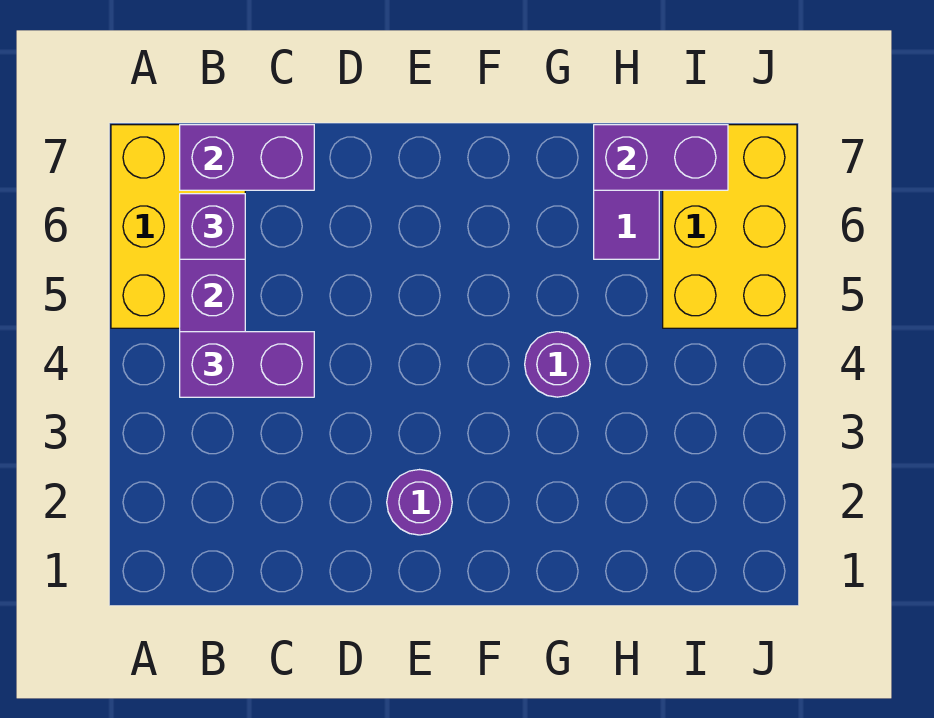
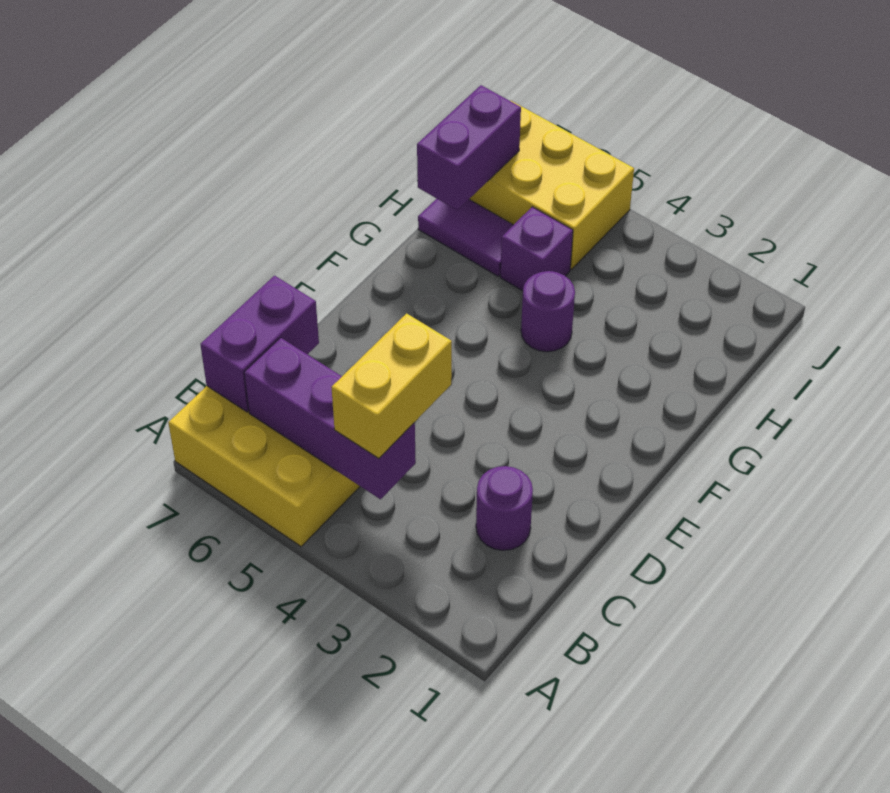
purple brick B4:C4 level 3 -> yellow brick B4:C4 level 3
purple brick B6 level 3 -> purple brick H5 level 1
purple round brick E2 level 1 -> purple round brick C2 level 1

